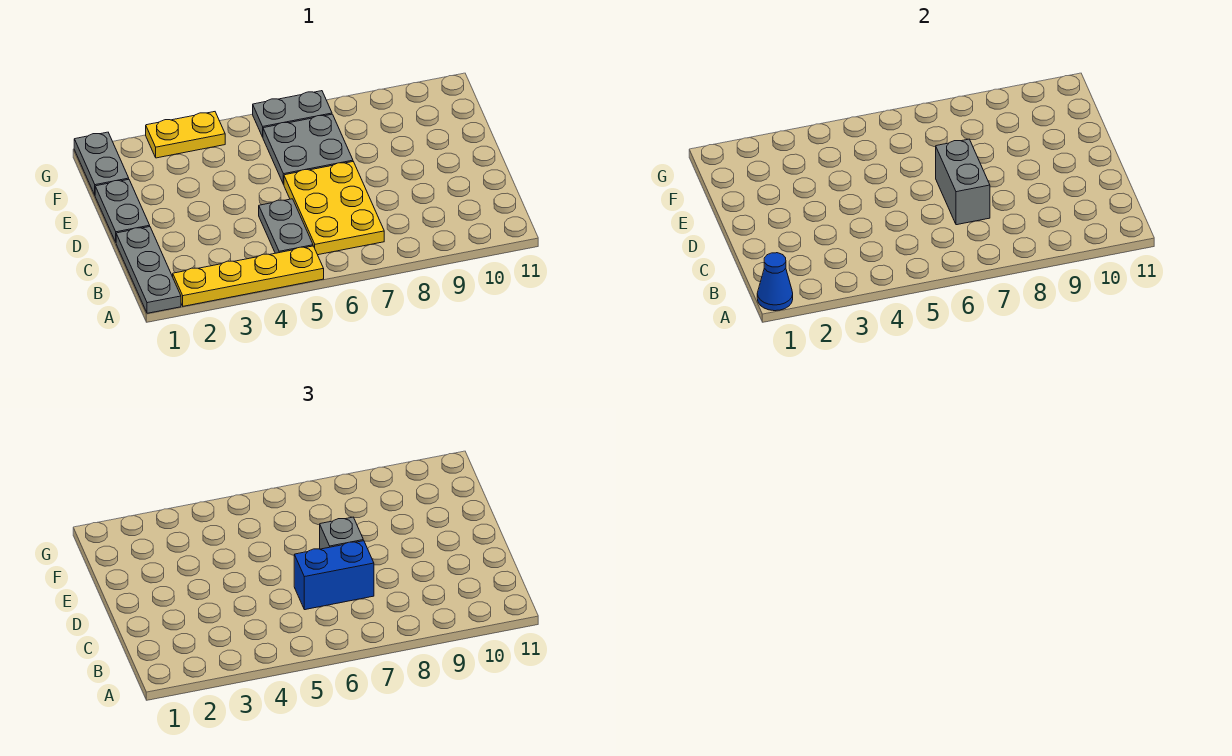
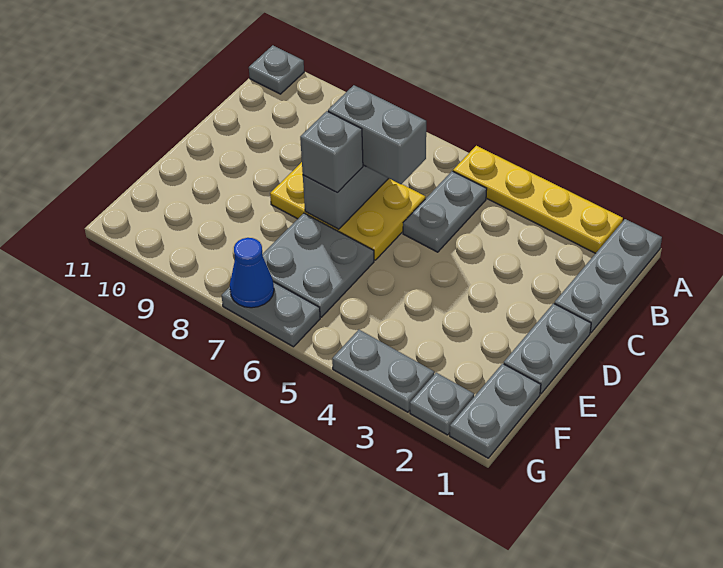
blue cone A1 level 2 -> blue cone G7 level 2
none -> grey plate A11 level 1
yellow plate B6:D7 level 1 -> yellow plate C6:D8 level 1
blue brick C6:C7 level 3 -> grey brick C6:C7 level 3
none -> grey plate G2 level 1
yellow plate G3:G4 level 1 -> grey plate G3:G4 level 1

